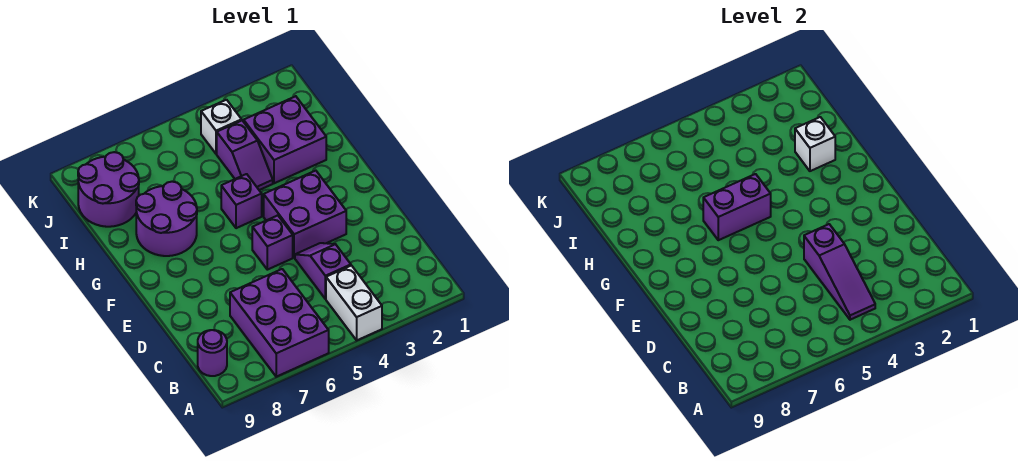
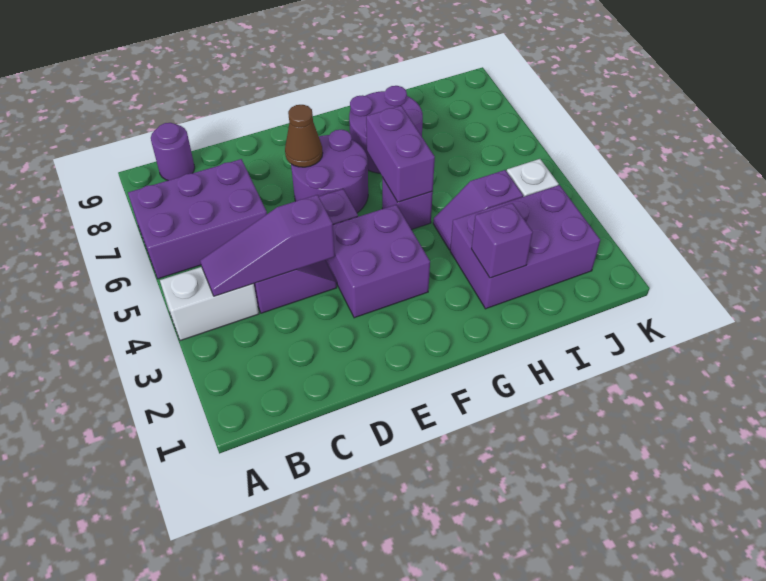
none -> brown cone E7 level 2
purple brick H2:I3 level 1 -> purple brick H2:J3 level 1
white brick H2 level 2 -> purple brick H2 level 2
purple round brick I8:J9 level 1 -> purple round brick E6:F7 level 1

